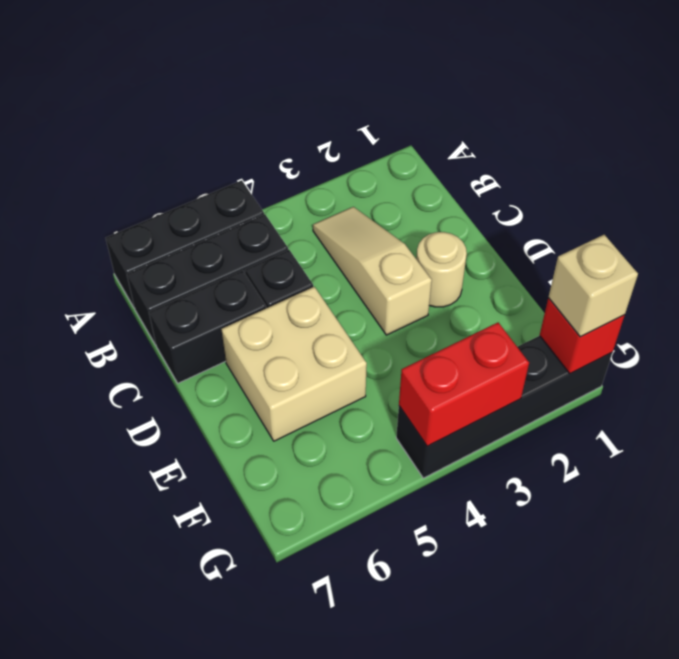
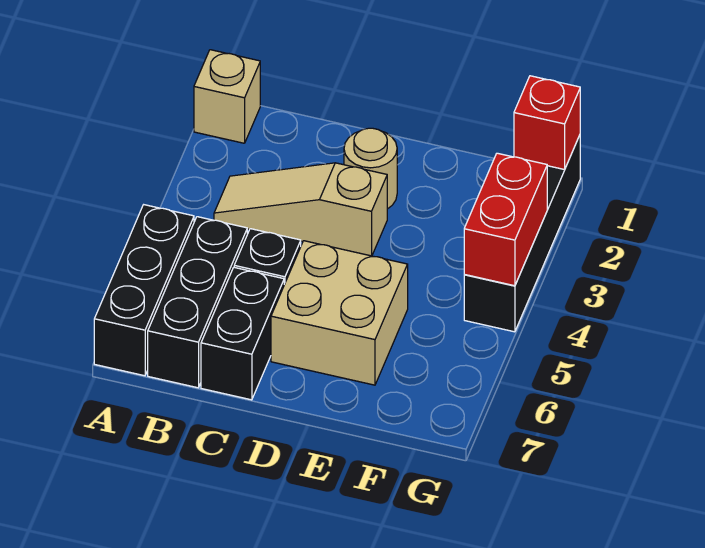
tan brick G1 level 3 -> tan brick A1 level 1

